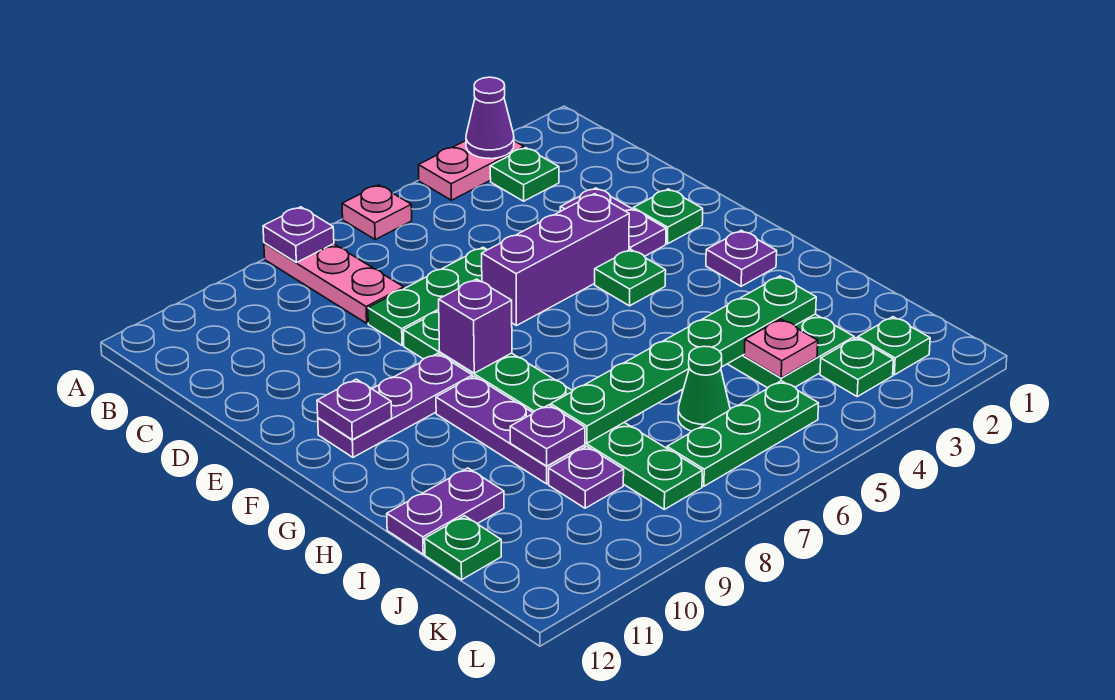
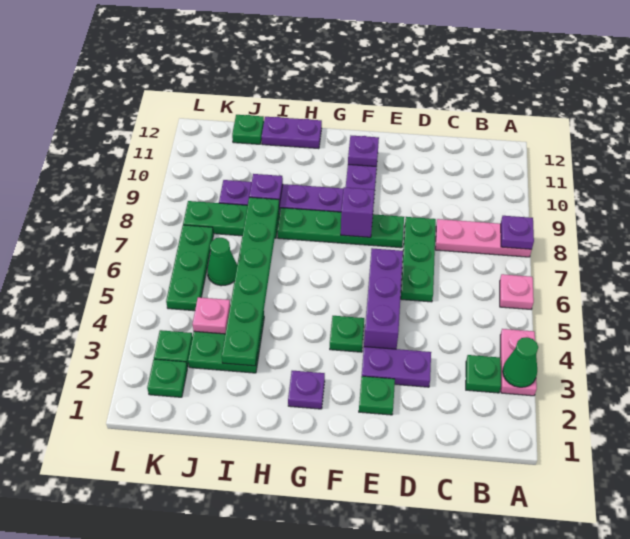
purple cone A3 level 2 -> green cone A3 level 2
purple plate I11:I12 level 1 -> purple plate H12:I12 level 1

